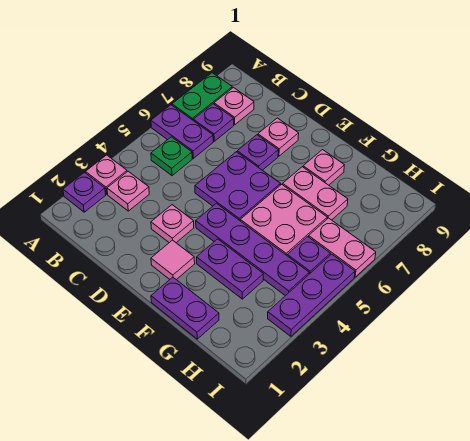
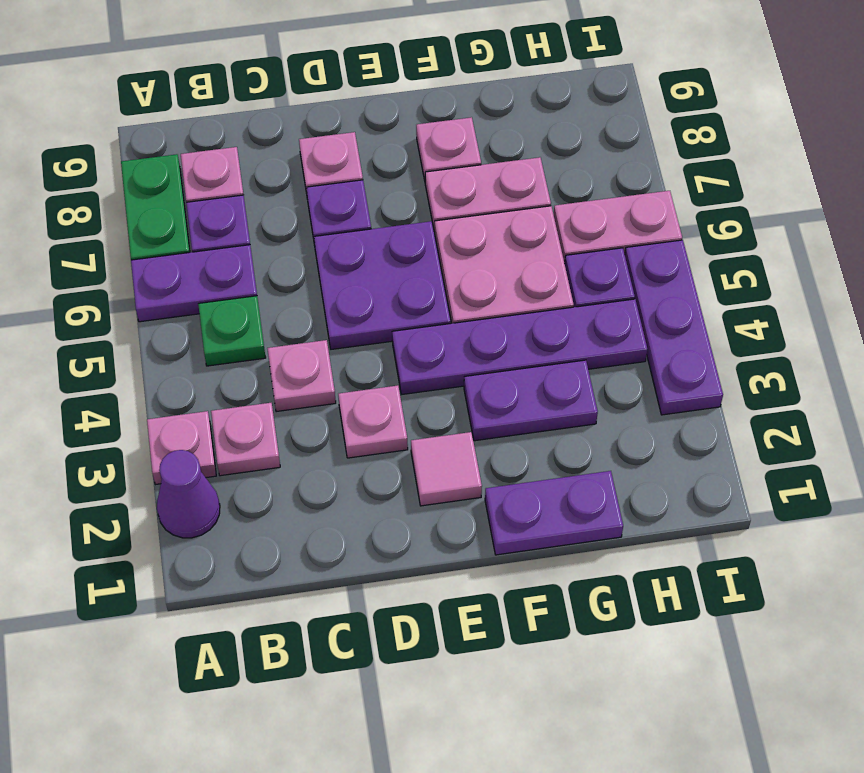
purple plate A2 level 1 -> purple cone A2 level 1
none -> pink plate C4 level 1

